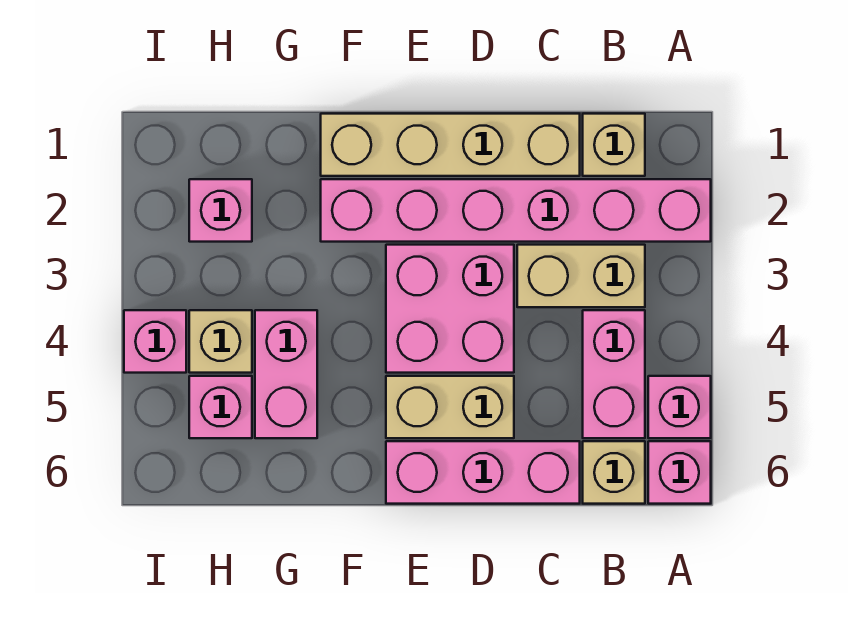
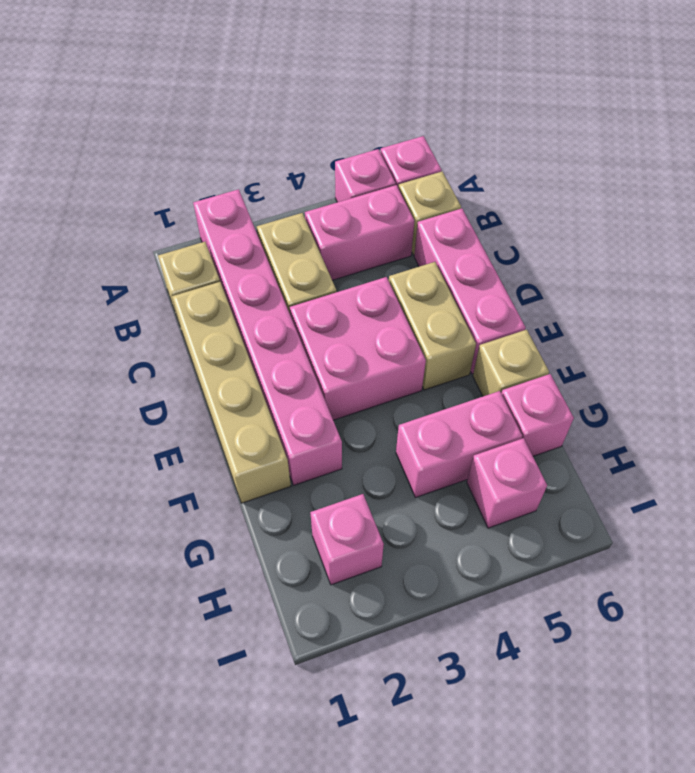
tan brick H4 level 1 -> tan brick F6 level 1
pink brick I4 level 1 -> pink brick G6 level 1

